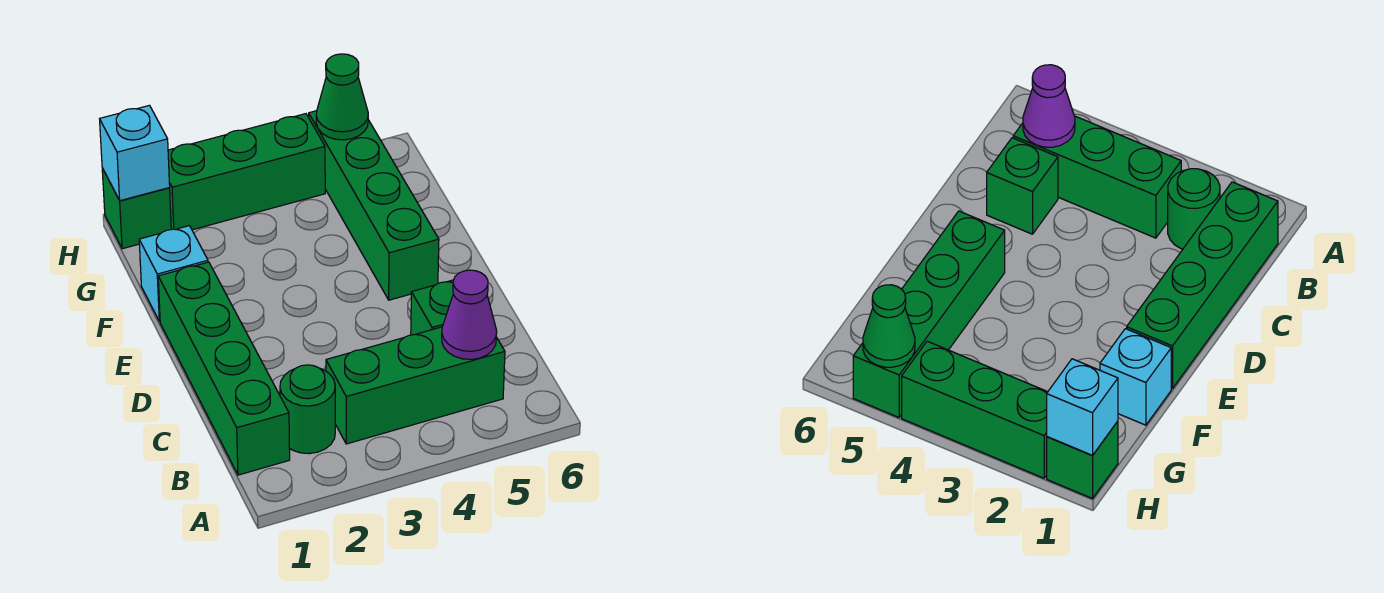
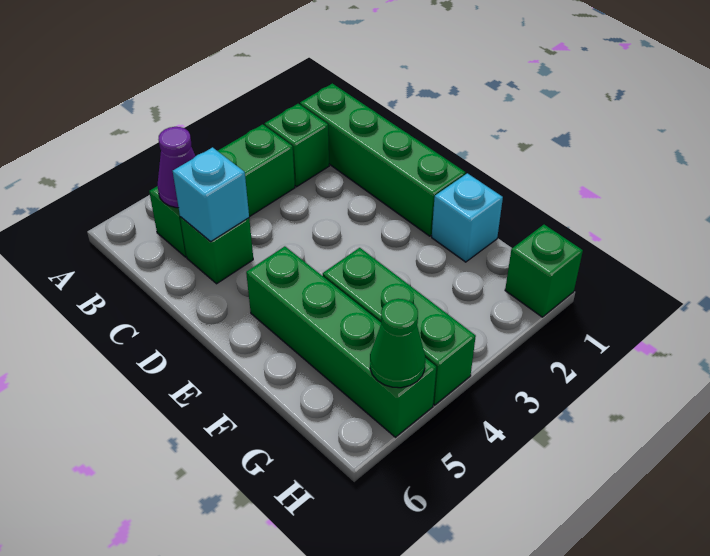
green round brick B2 level 1 -> green brick B2 level 1
cyan brick H1 level 2 -> cyan brick C5 level 2
green brick H2:H4 level 1 -> green brick F4:H4 level 1

